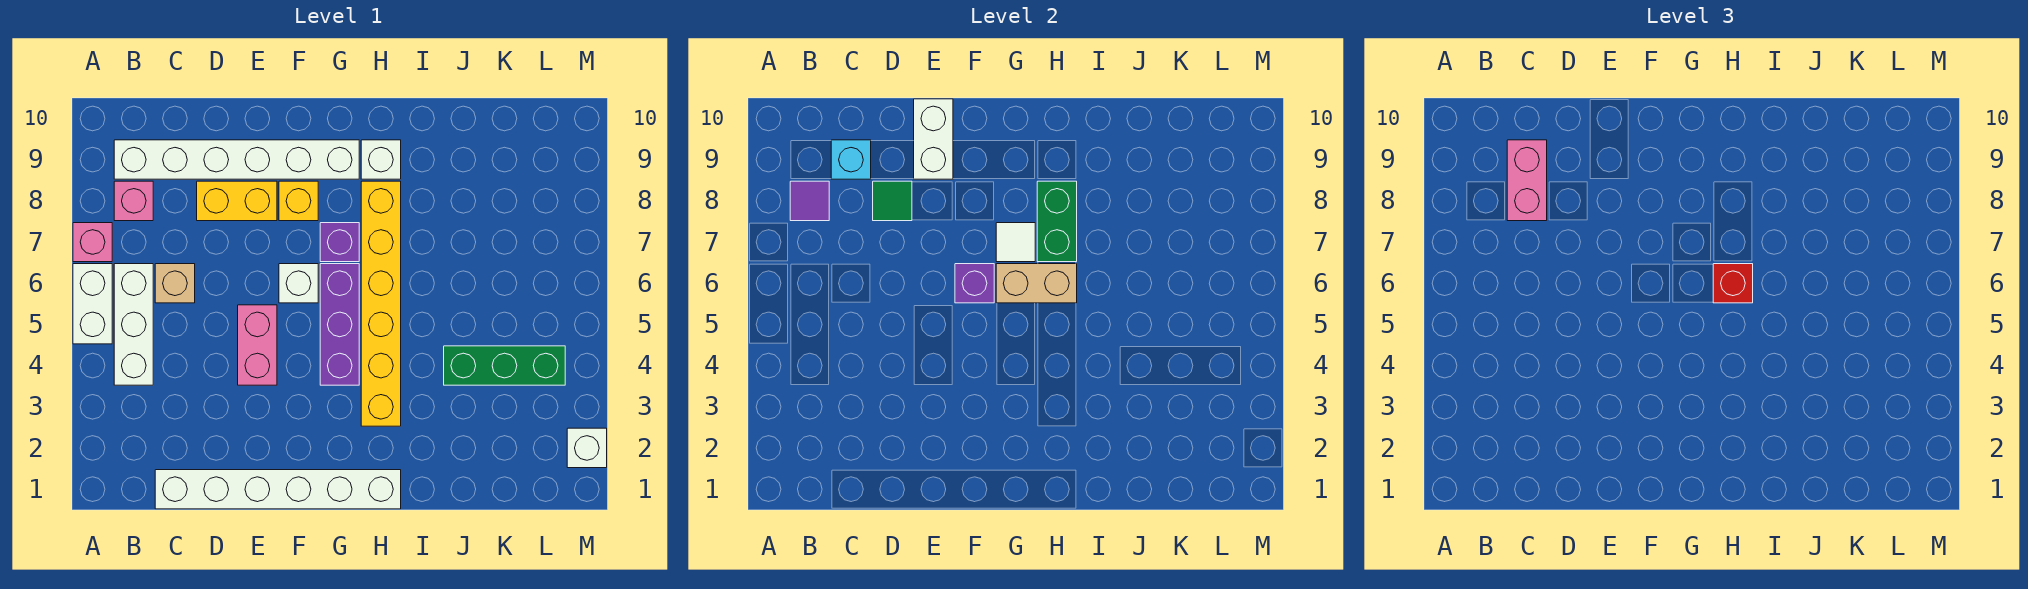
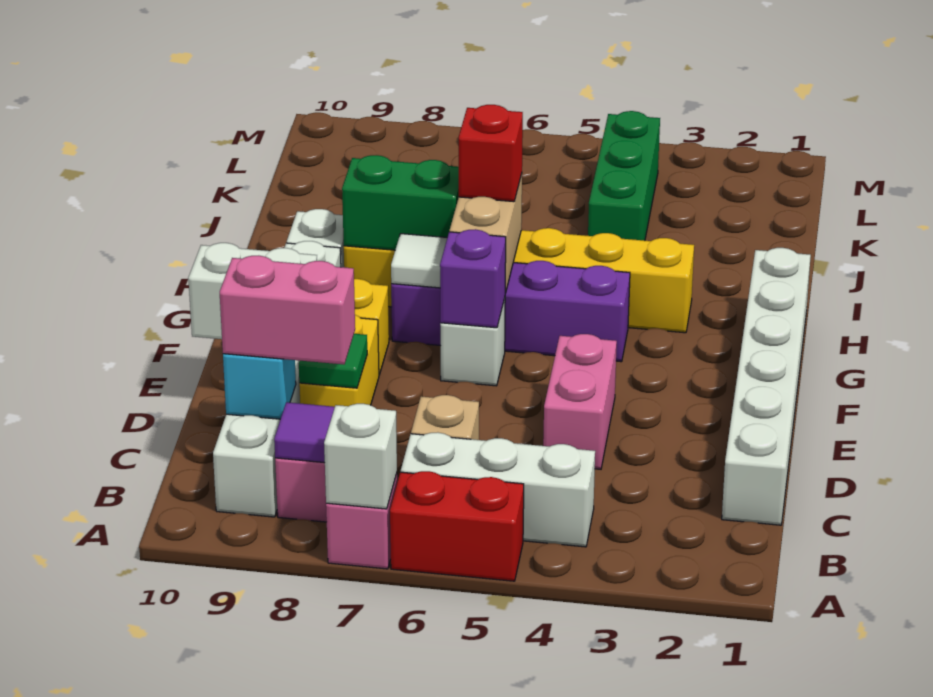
white brick A5:A6 level 1 -> red brick A5:A6 level 1
pink brick E4:E5 level 1 -> pink brick D4:E4 level 1
white brick M2 level 1 -> white brick A7 level 2

